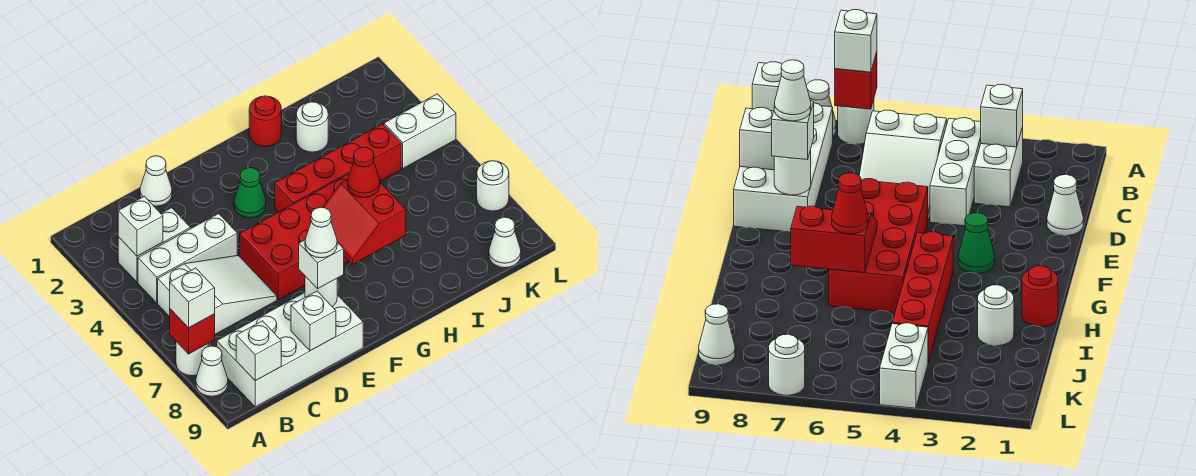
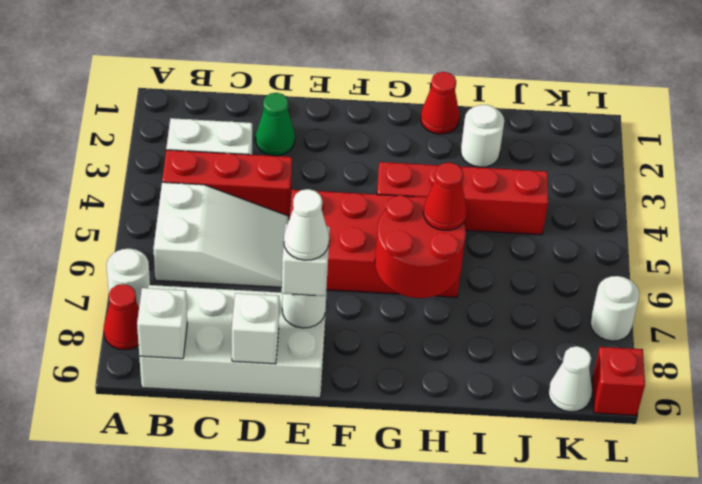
red brick A7 level 2 -> red brick L9 level 1
white brick A7 level 3 -> none
white cone A8 level 1 -> red cone A8 level 1
white brick B3 level 2 -> none
white brick B4:D4 level 1 -> red brick B4:D4 level 1
white cone D1 level 1 -> none
green cone F3 level 1 -> green cone D2 level 1
red slope G6:H7 level 2 top H -> red round brick G6:H7 level 2
red round brick H1 level 1 -> red cone H1 level 1
white brick K4:L4 level 1 -> none

